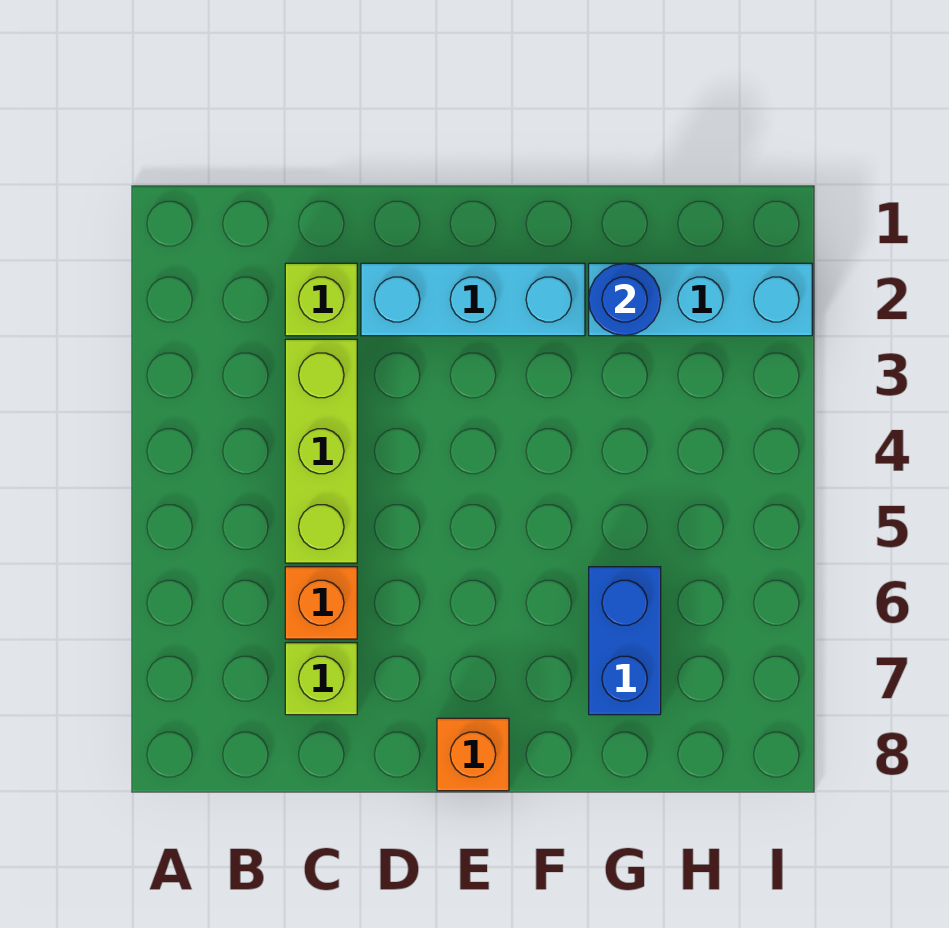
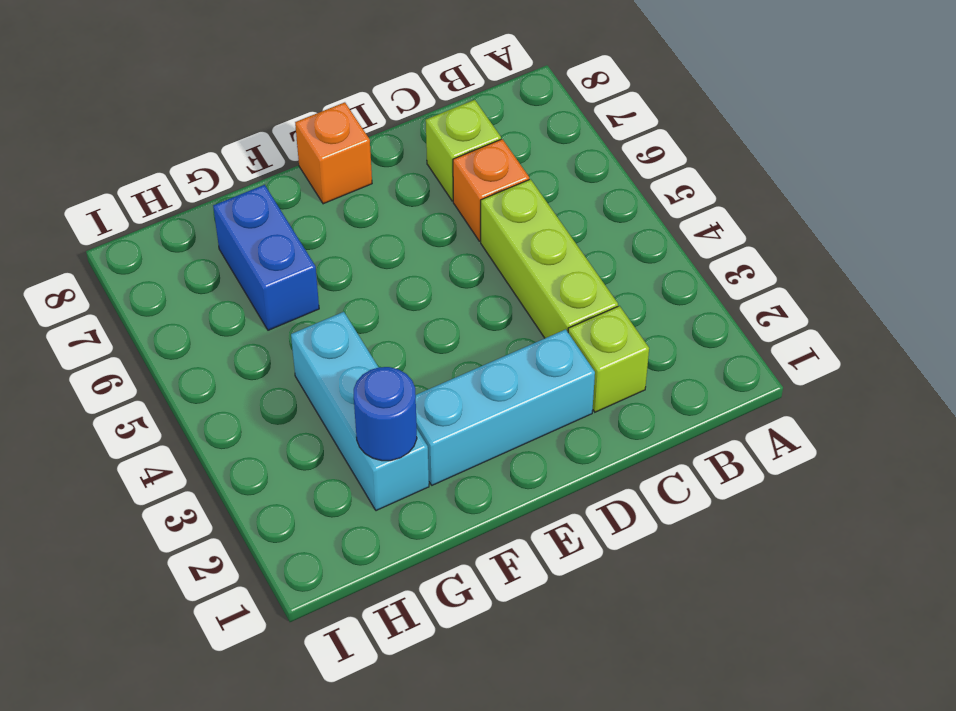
cyan brick G2:I2 level 1 -> cyan brick G2:G4 level 1

